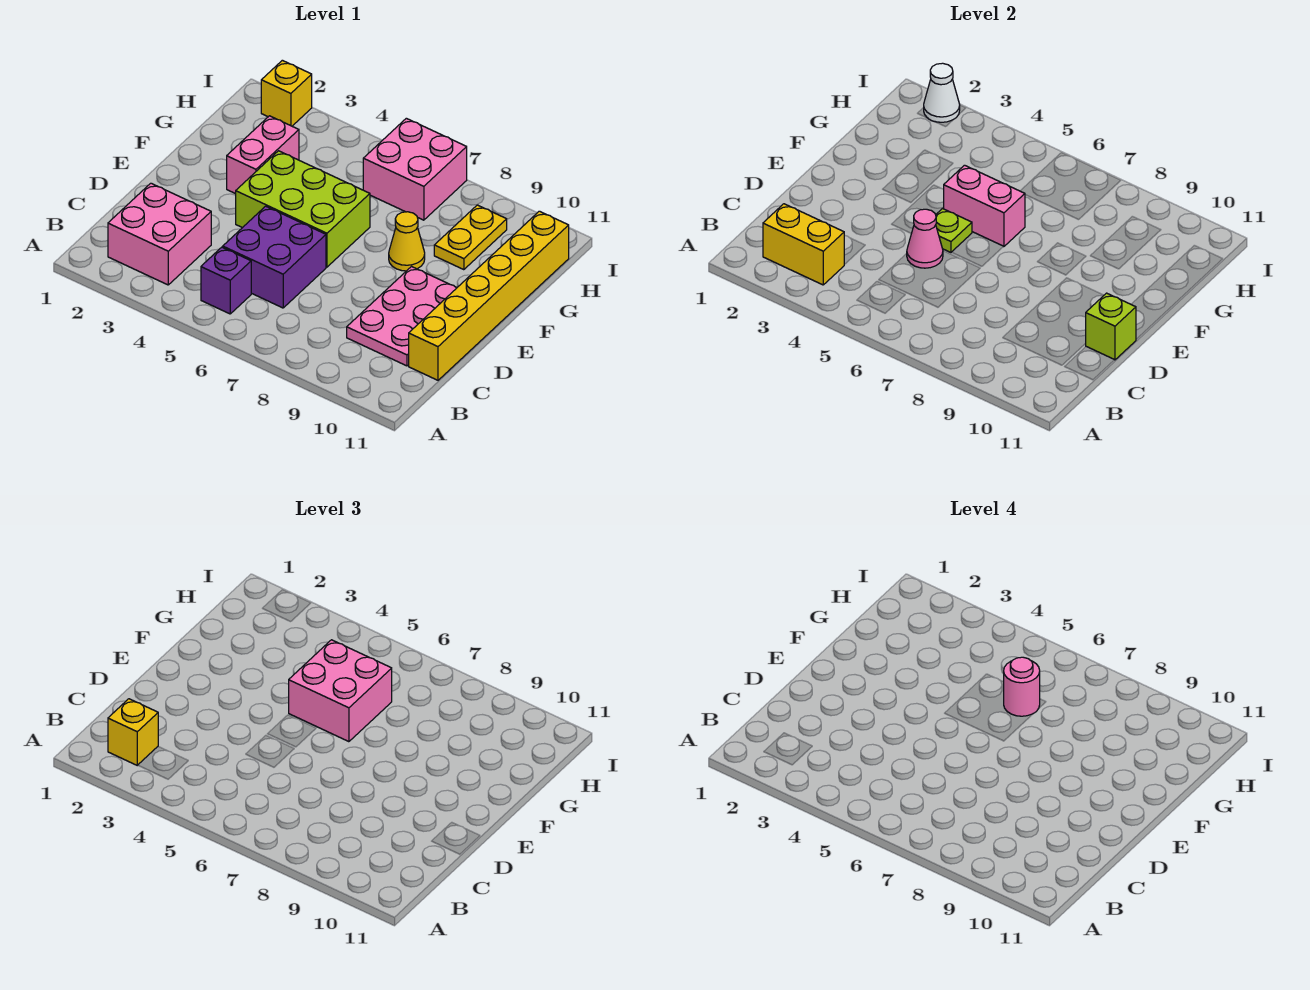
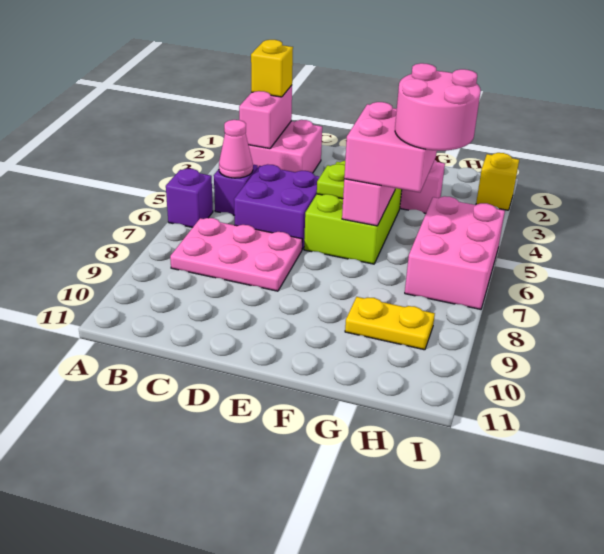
none -> purple brick A6 level 1
yellow brick B2:B3 level 2 -> pink brick B2:B3 level 2
pink plate C9:E10 level 1 -> pink plate B7:D8 level 1
yellow brick C11:H11 level 1 -> none
pink cone D5 level 2 -> pink cone B5 level 2
lime brick D11 level 2 -> none
yellow cone F8 level 1 -> none
pink round brick G6 level 4 -> pink round brick G5:H6 level 4
pink brick H6:I7 level 1 -> pink brick H5:I7 level 1
white cone I2 level 2 -> none

